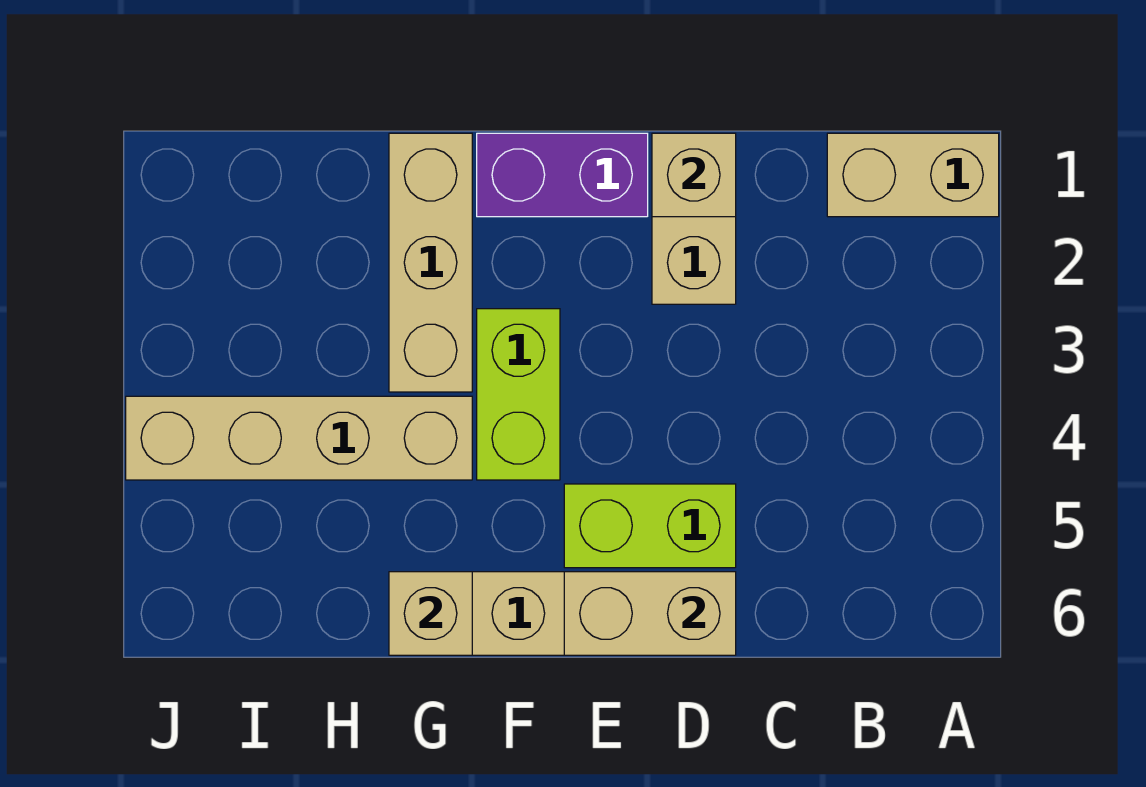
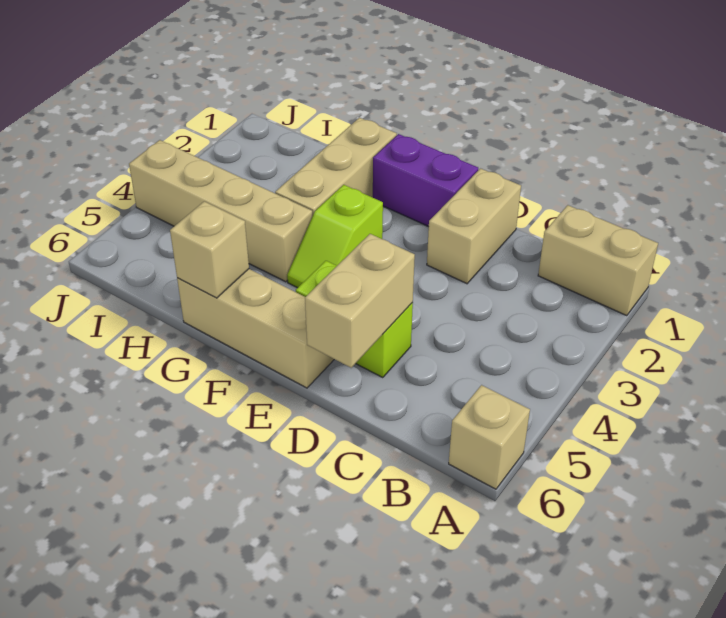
tan brick D1 level 2 -> tan brick A6 level 1
tan brick D6:E6 level 2 -> tan brick D5:D6 level 2
lime brick F3:F4 level 1 -> lime slope F3:F4 level 1 top 3

